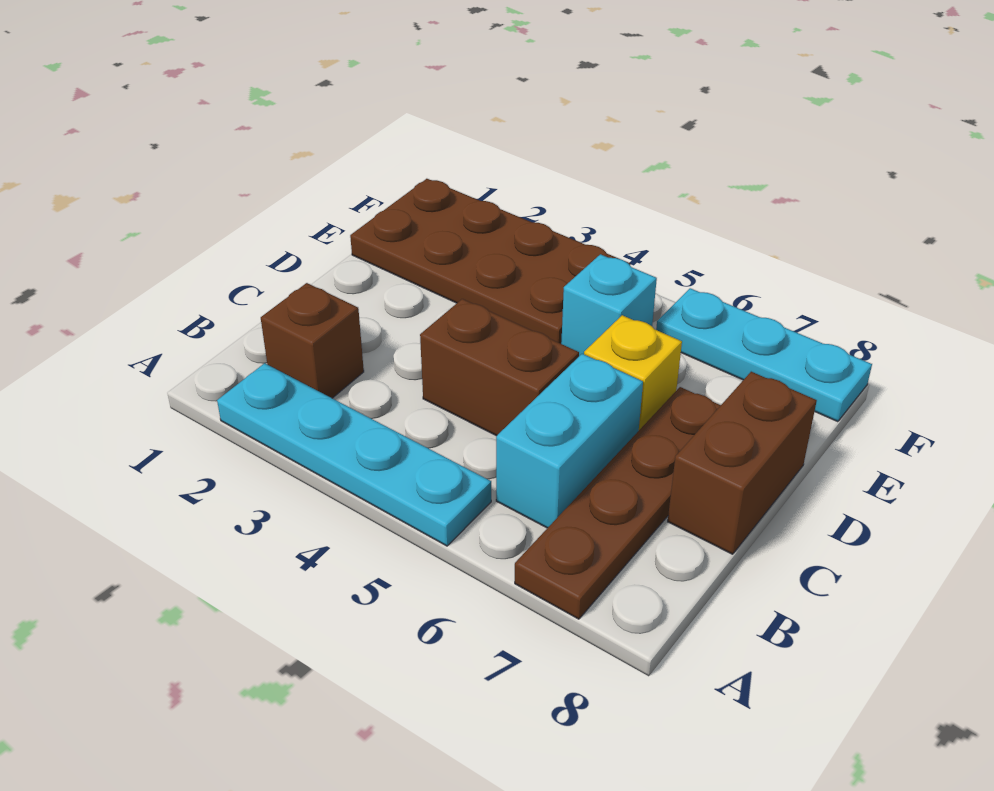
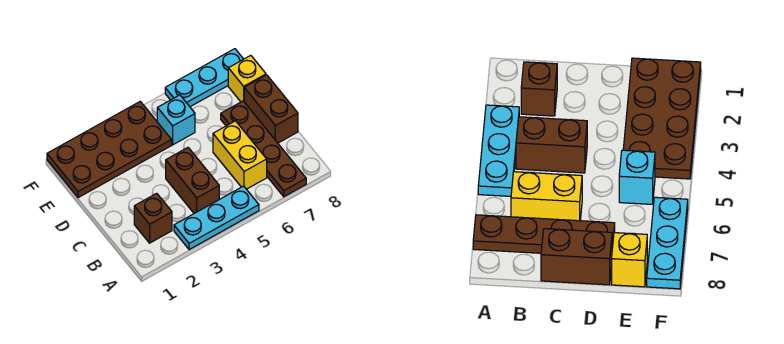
cyan plate A2:A5 level 1 -> cyan plate A3:A5 level 1
cyan brick B6:C6 level 1 -> yellow brick B6:C6 level 1
brown brick C4:C5 level 1 -> brown brick B4:C4 level 1
yellow brick D6 level 1 -> yellow brick E8 level 1

